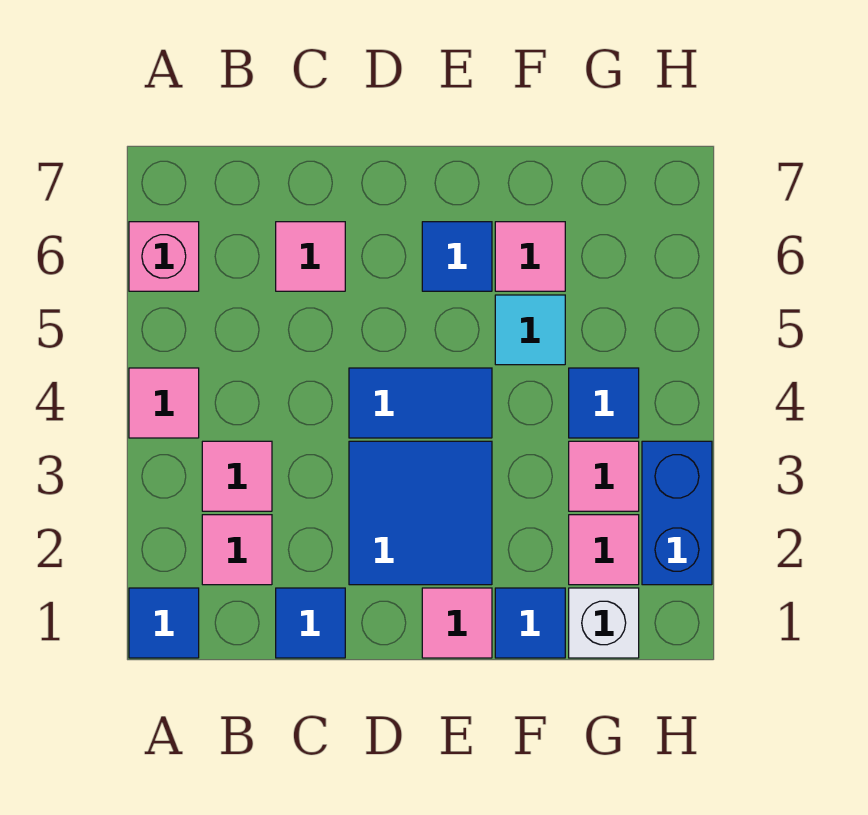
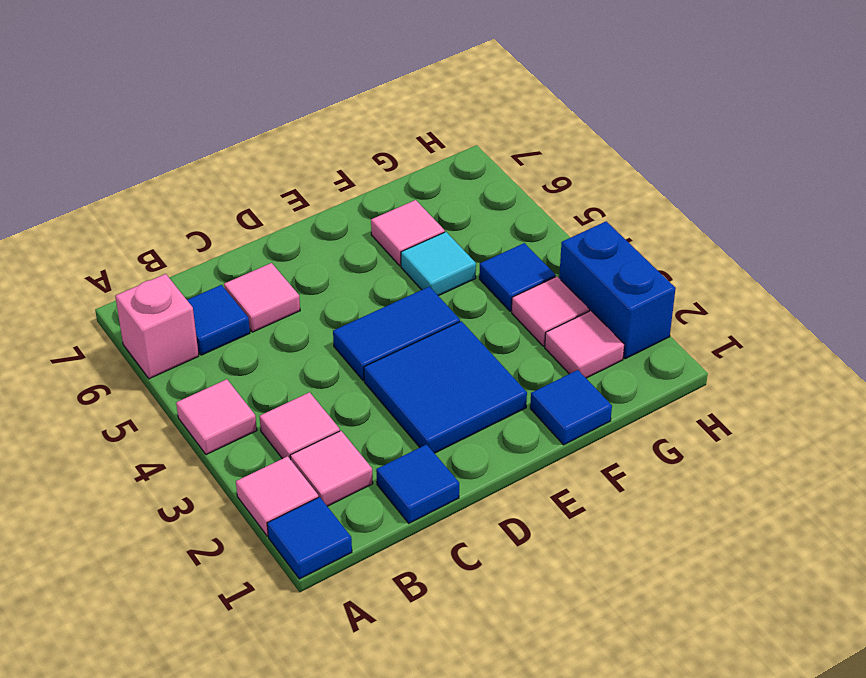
pink tile E1 level 1 -> pink tile A2 level 1
blue tile E6 level 1 -> blue tile B6 level 1
white brick G1 level 1 -> none

